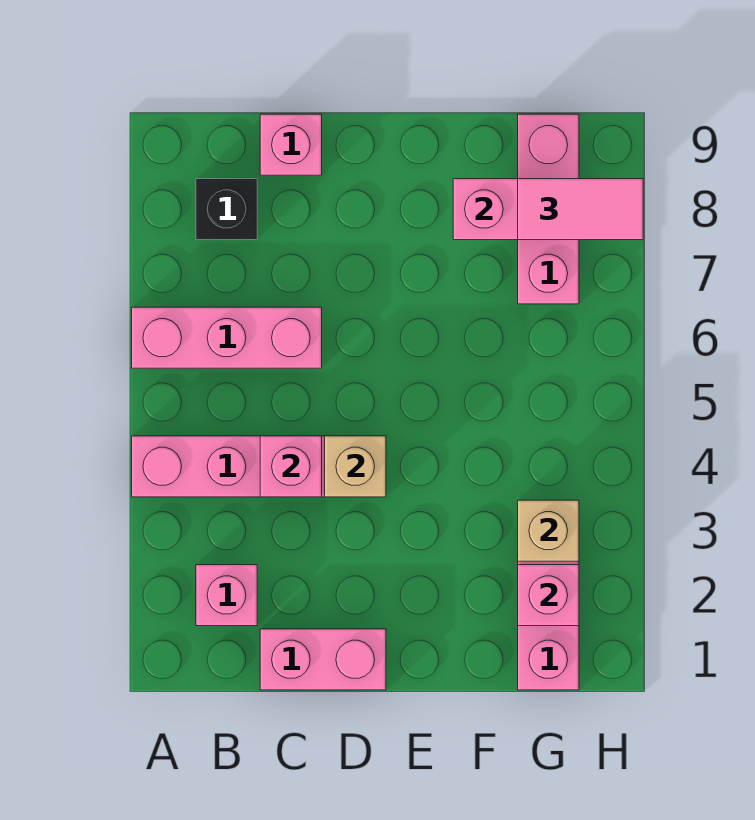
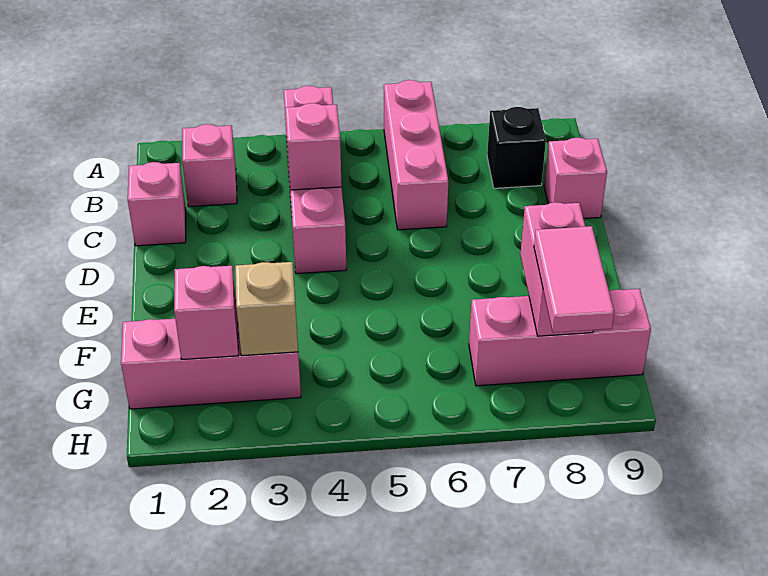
pink brick C1:D1 level 1 -> pink brick C1 level 1
tan brick D4 level 2 -> none

